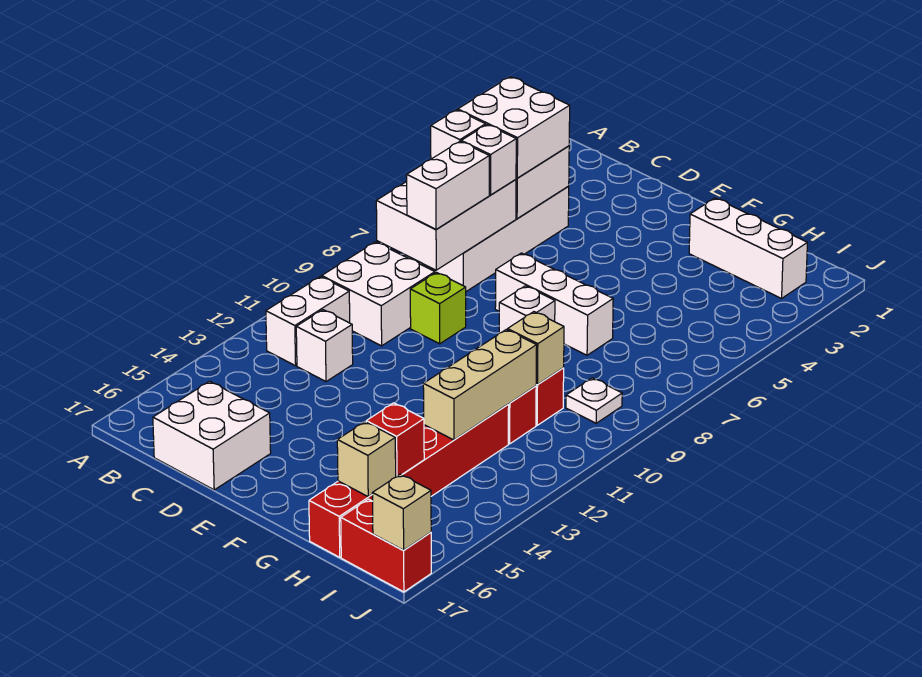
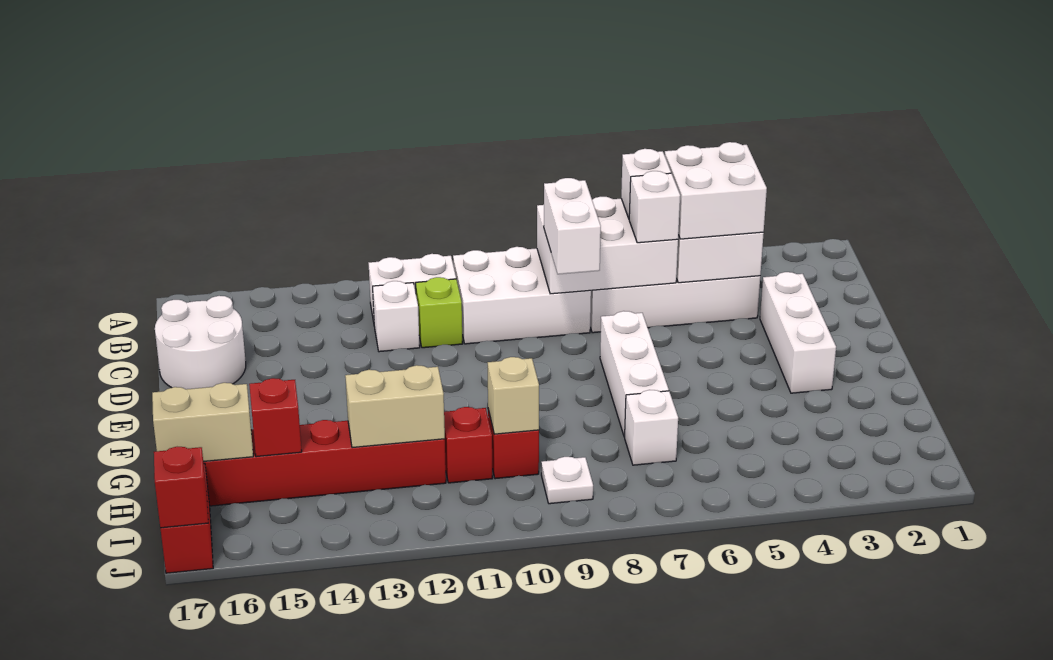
white brick B9:C10 level 1 -> white brick B8:C10 level 1
white brick C7:C8 level 3 -> white brick C8:D8 level 3
white brick C16:D17 level 1 -> white round brick C16:D17 level 1
lime brick D9 level 1 -> lime brick C11 level 1
white brick F8 level 1 -> white brick H7 level 1
white brick G2:I2 level 1 -> white brick D3:F3 level 1
tan brick H11:H13 level 2 -> tan brick H12:H13 level 2
tan brick H16 level 2 -> tan brick H16:H17 level 2
tan brick J17 level 2 -> red brick J17 level 2

